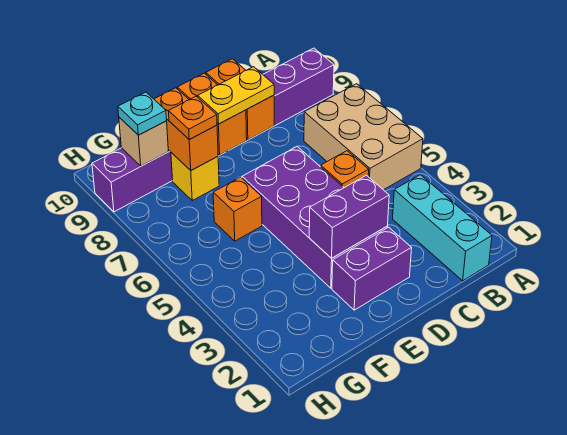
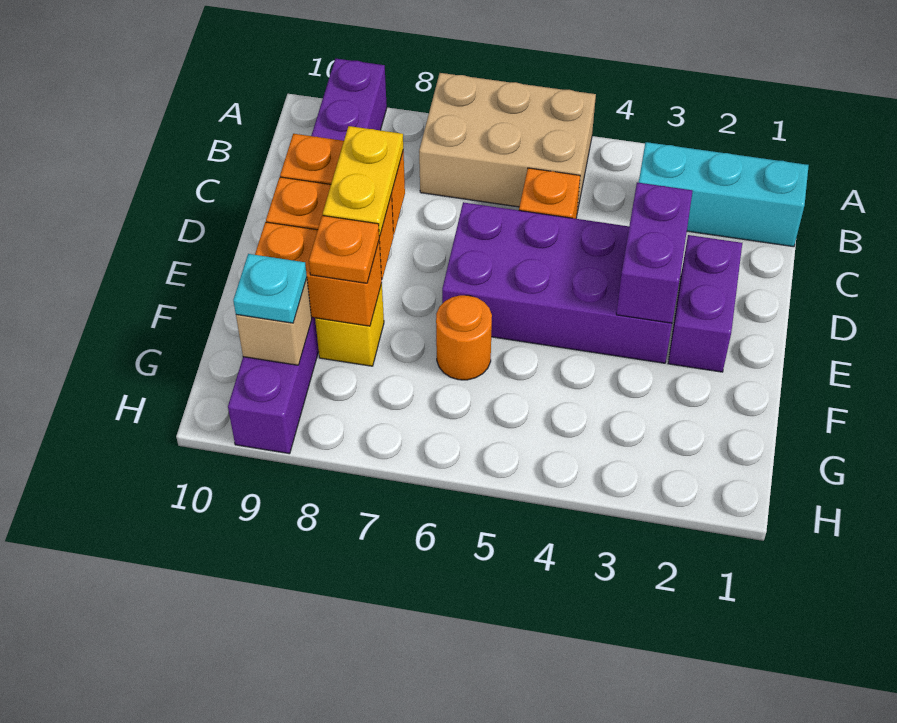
orange brick F6 level 1 -> orange round brick F6 level 1

